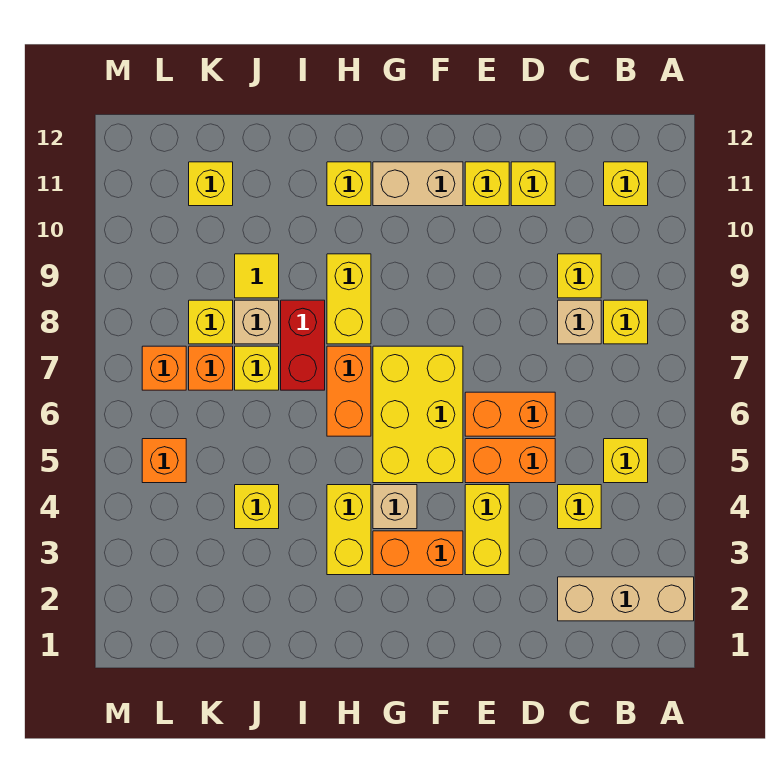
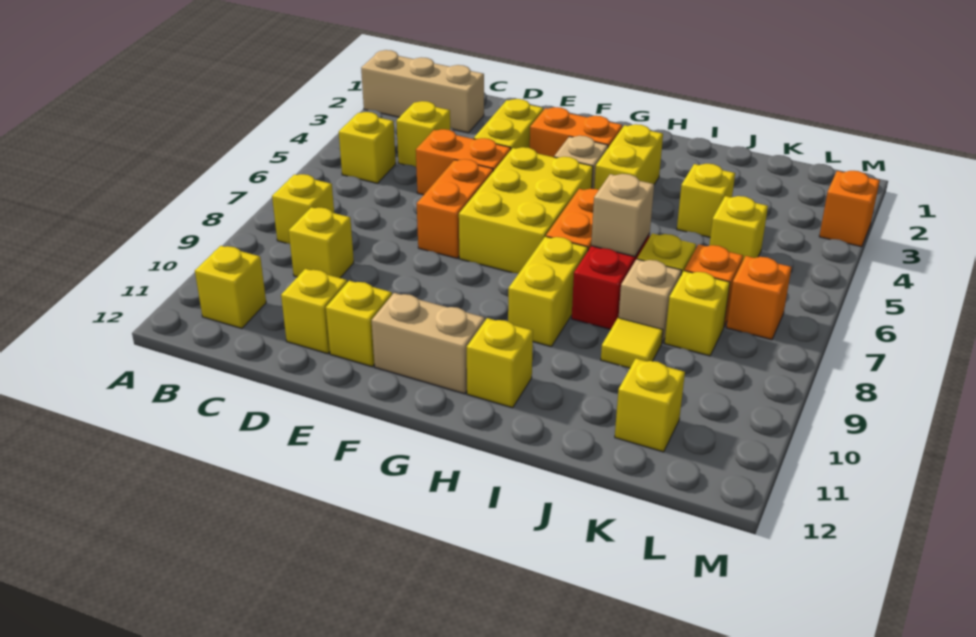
tan brick C8 level 1 -> tan brick I7 level 2
orange brick D6:E6 level 1 -> orange brick E6:E7 level 1
none -> yellow brick K5 level 1
orange brick L5 level 1 -> orange brick M3 level 1

